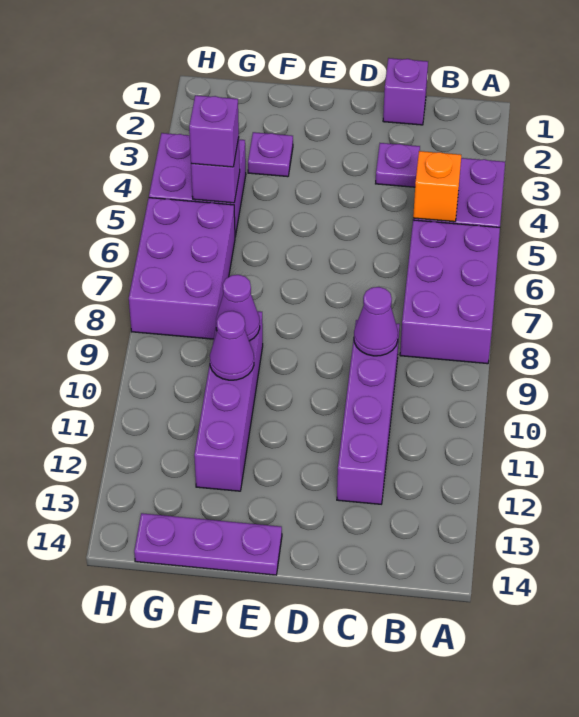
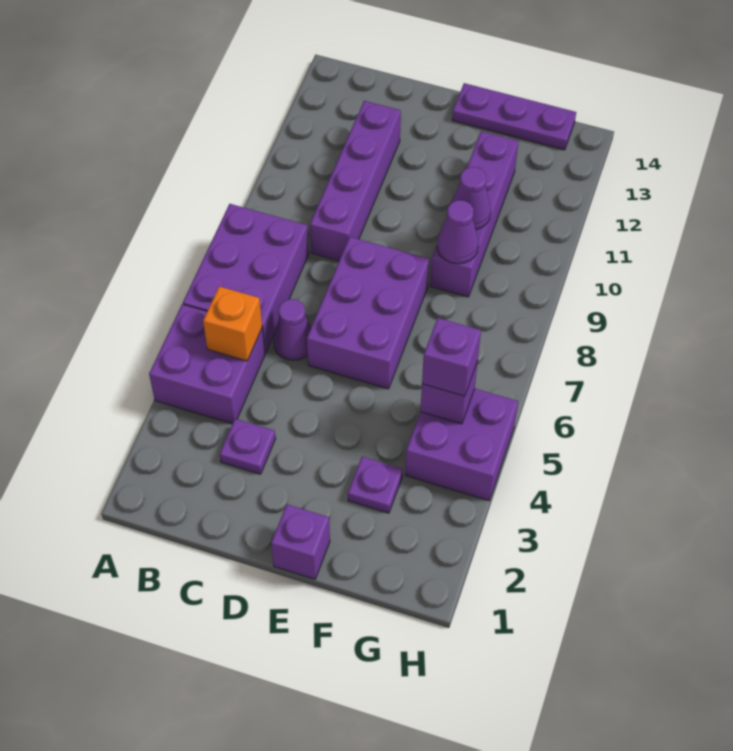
purple brick C1 level 1 -> purple brick E1 level 1
purple cone C9 level 2 -> purple cone C6 level 1
purple brick G6:H8 level 1 -> purple brick D6:E8 level 1

